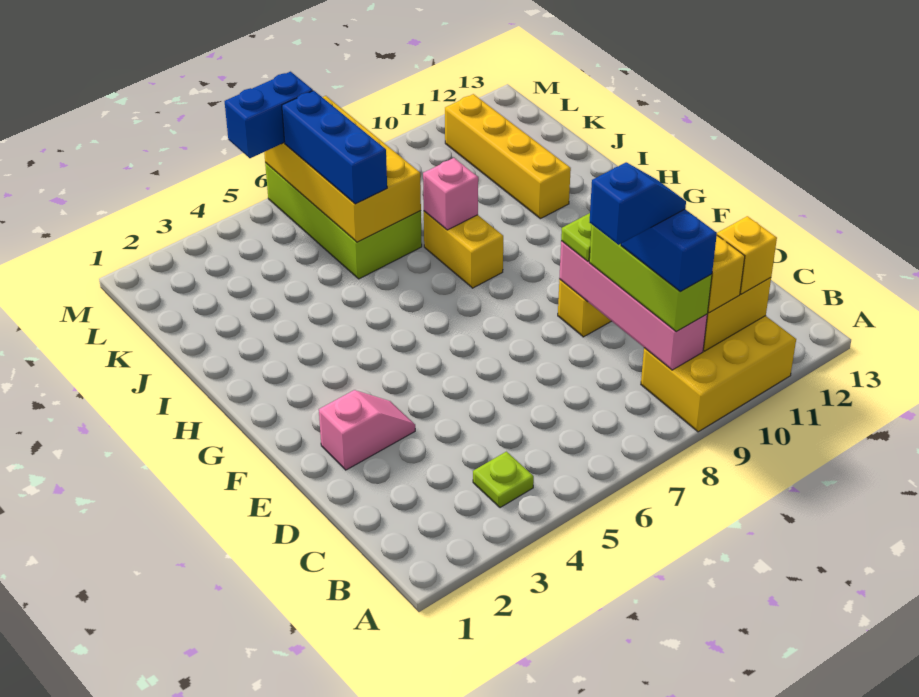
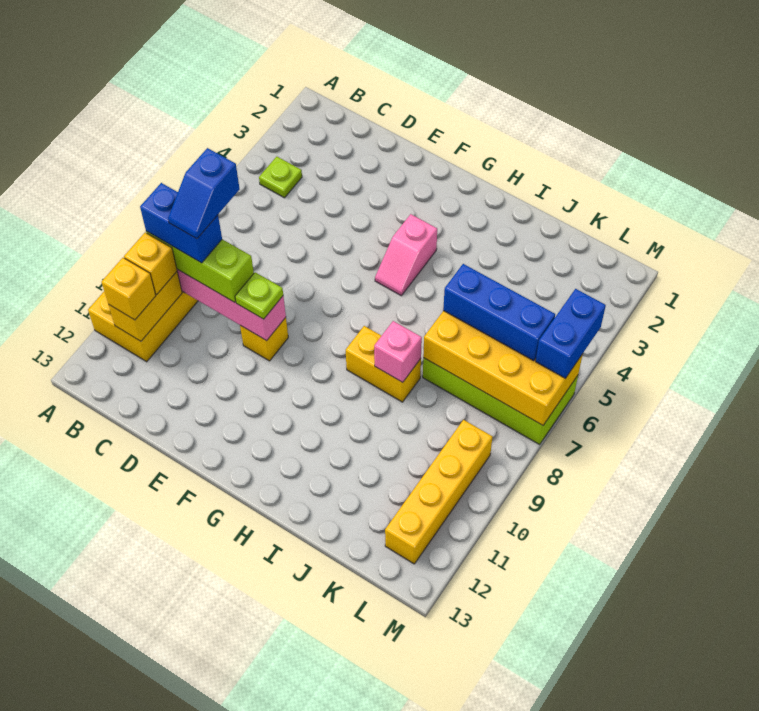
pink slope E2:E3 level 1 top 2 -> pink slope G4:G5 level 1 top 4
yellow brick I11:L11 level 1 -> yellow brick L9:L12 level 1

